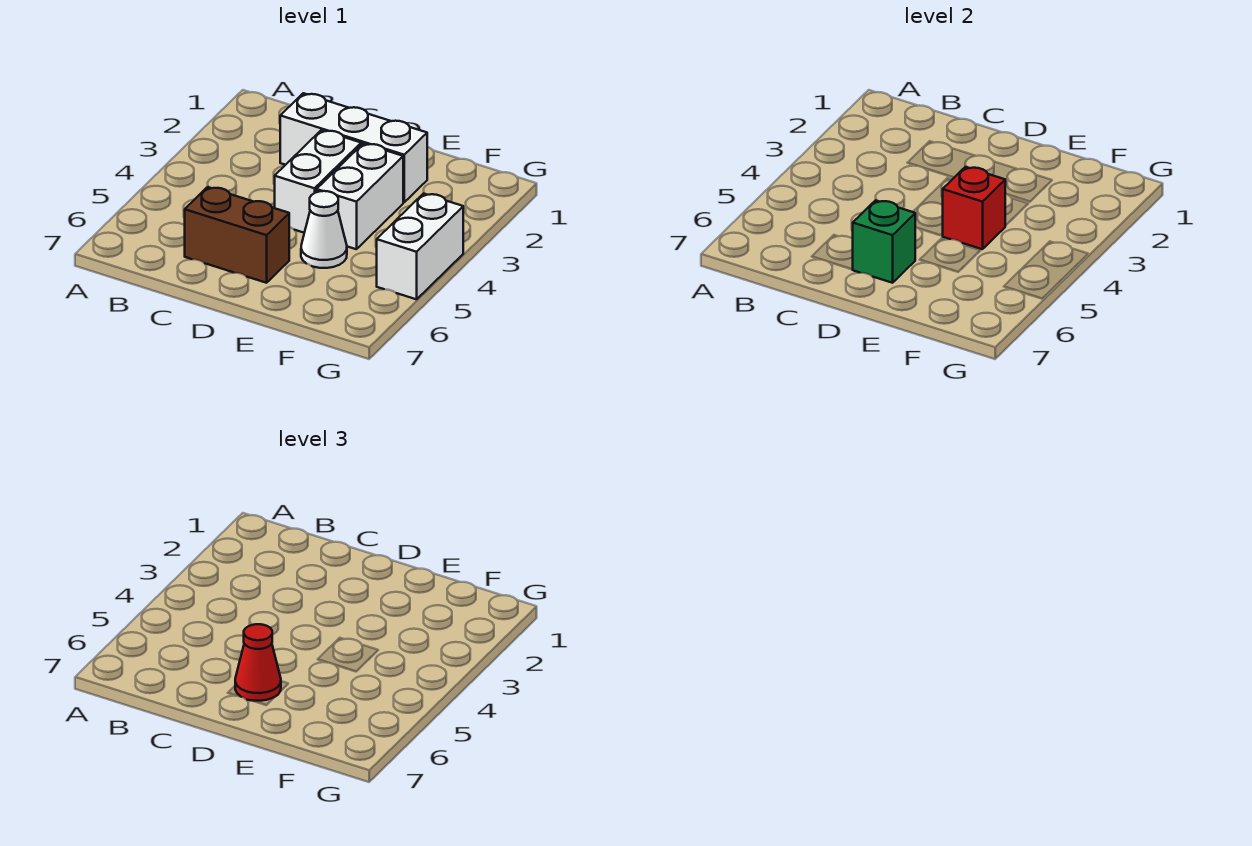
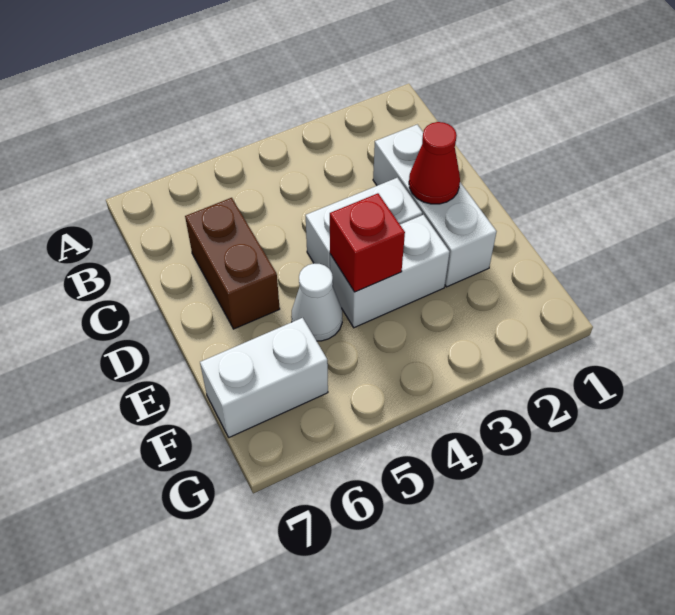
green brick D6 level 2 -> none
red cone D6 level 3 -> red cone D2 level 2
white brick G4:G5 level 1 -> white brick F6:F7 level 1

